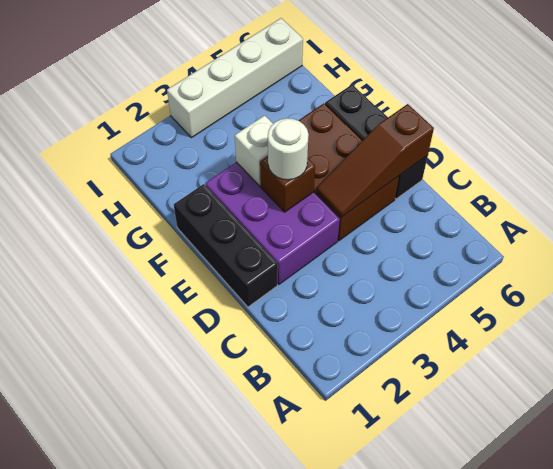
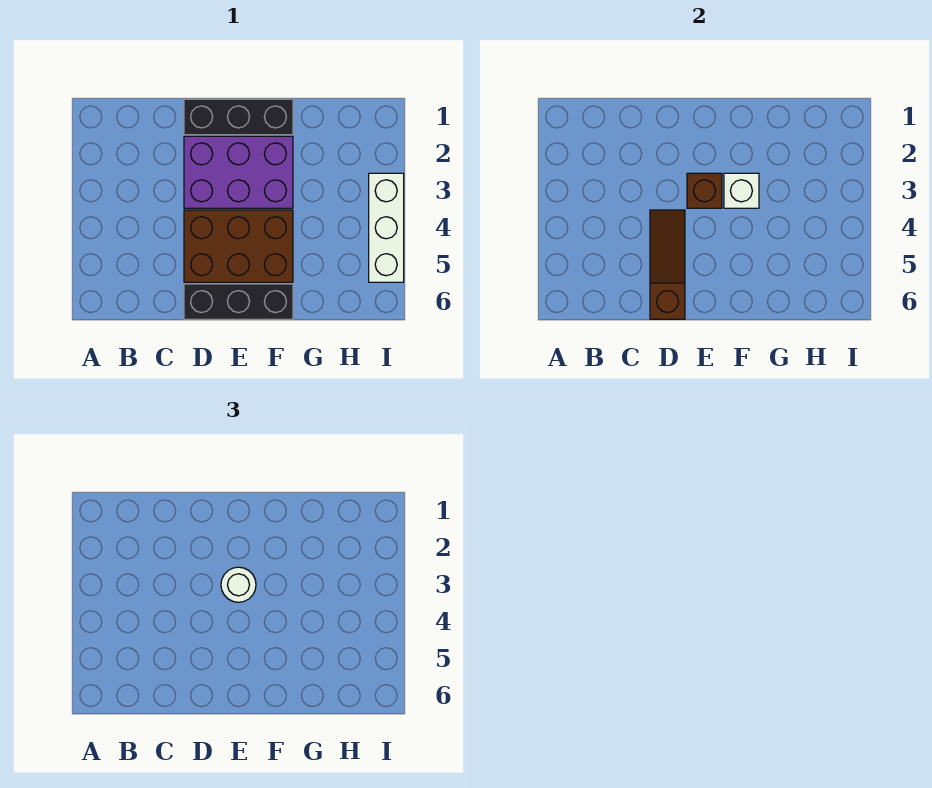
white brick I3:I6 level 1 -> white brick I3:I5 level 1

